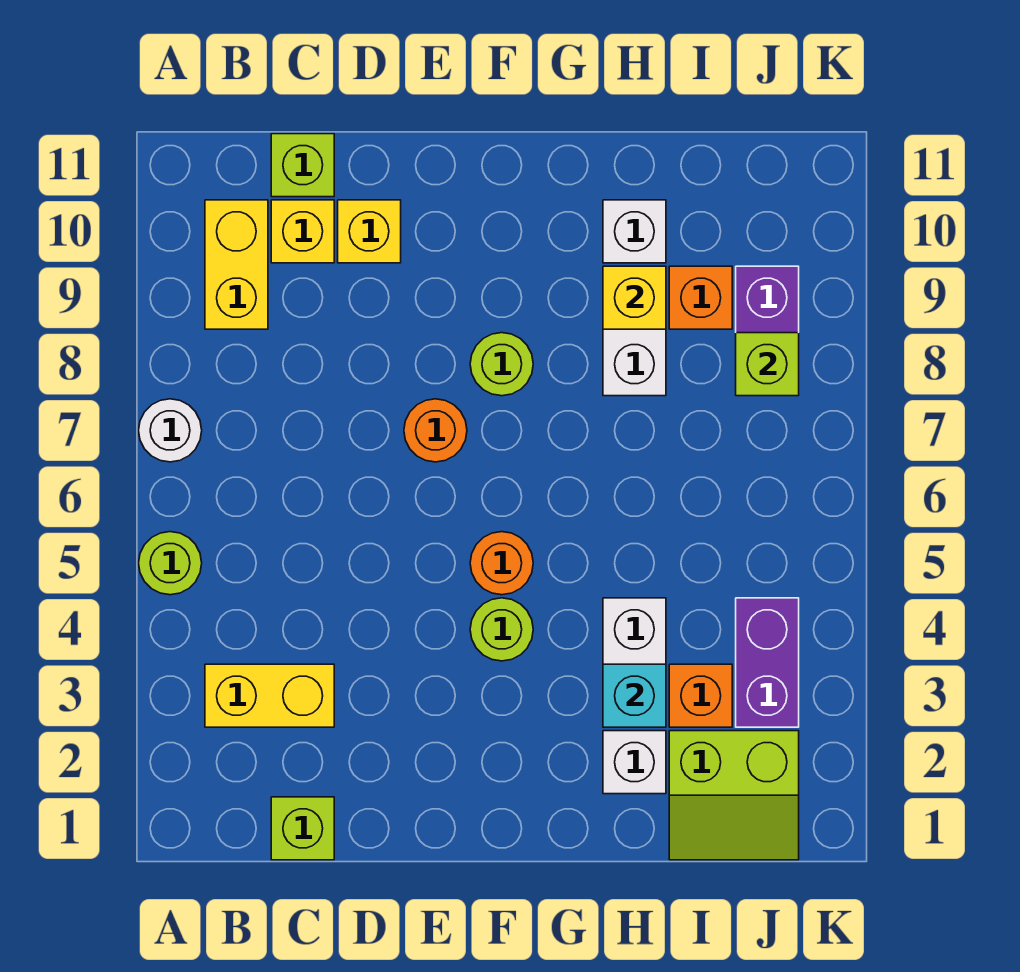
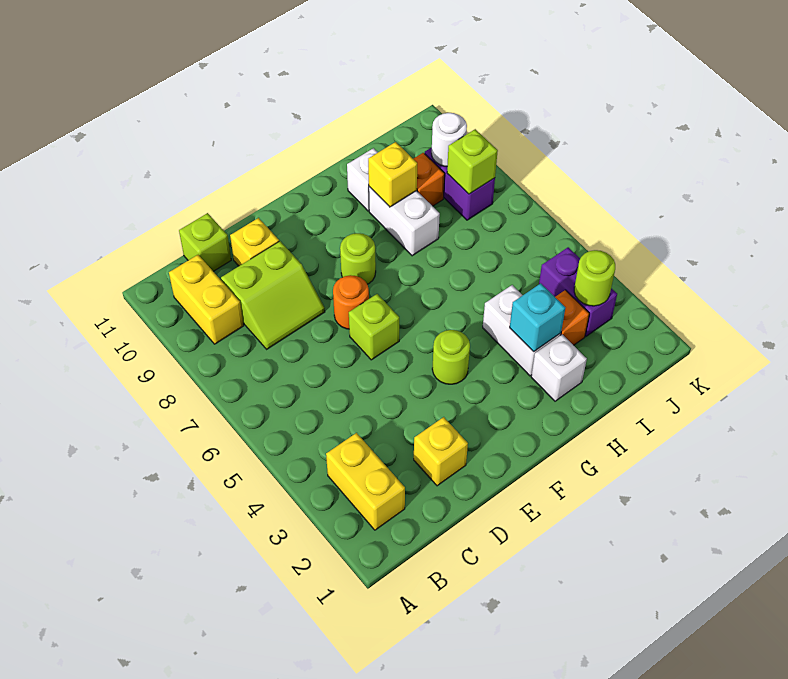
lime round brick A5 level 1 -> lime round brick J3 level 2
white round brick A7 level 1 -> white round brick J9 level 2
yellow brick B3:C3 level 1 -> yellow brick B2:B3 level 1
lime brick C1 level 1 -> lime brick E6 level 1
yellow brick C10 level 1 -> yellow brick D2 level 1
orange round brick F5 level 1 -> none
lime slope I1:J2 level 1 top 2 -> lime slope C8:D9 level 1 top 9

